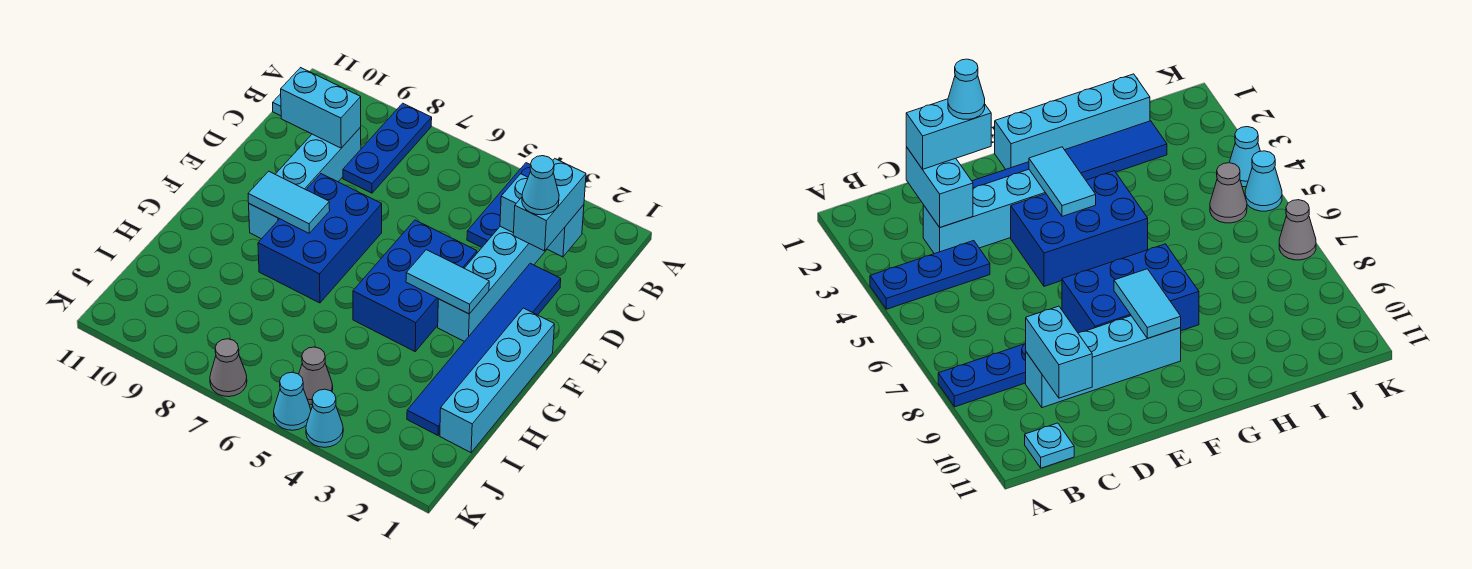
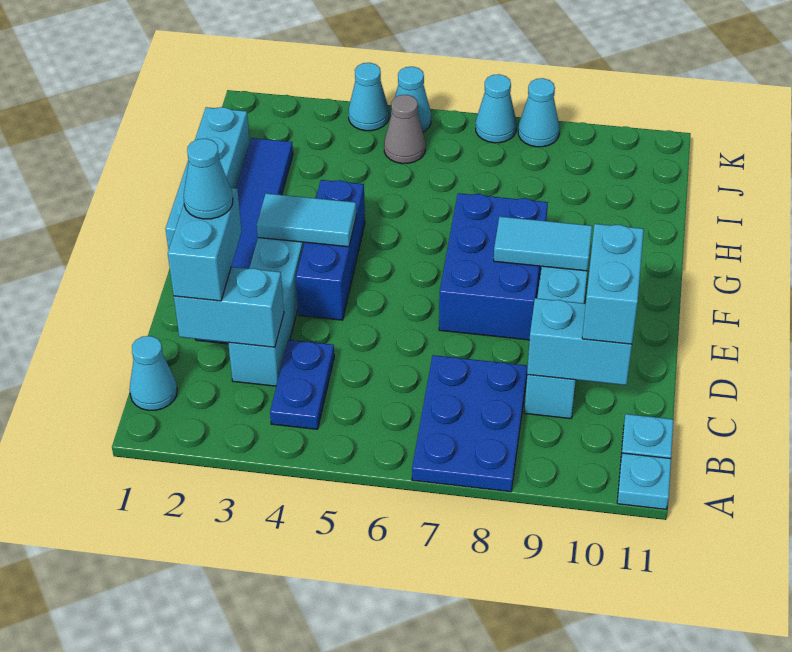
blue plate A4:C4 level 1 -> blue plate B4:C4 level 1
blue plate A8:C8 level 1 -> blue plate A7:C8 level 1
none -> cyan plate A11 level 1
none -> cyan cone B1 level 1
none -> cyan brick C10:D10 level 3
blue brick E4:G5 level 1 -> blue brick E4:G4 level 1
grey cone K7 level 1 -> cyan cone K7 level 1
none -> cyan cone K8 level 1

